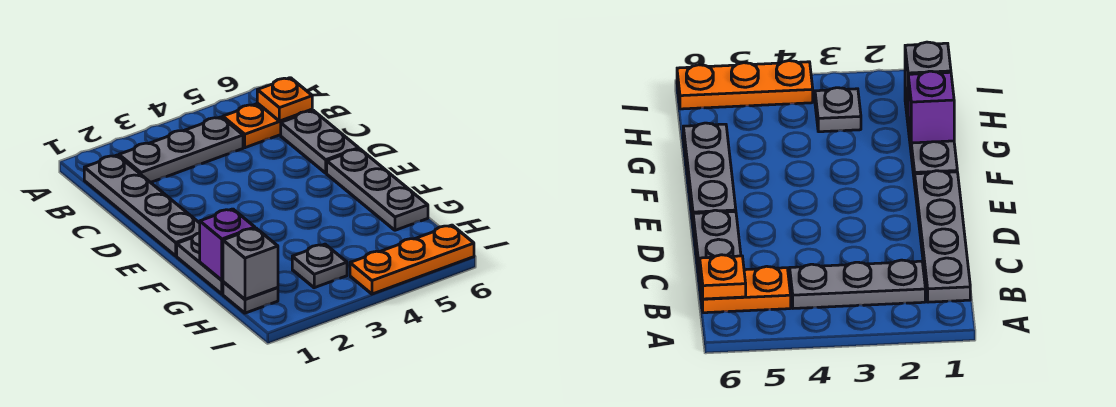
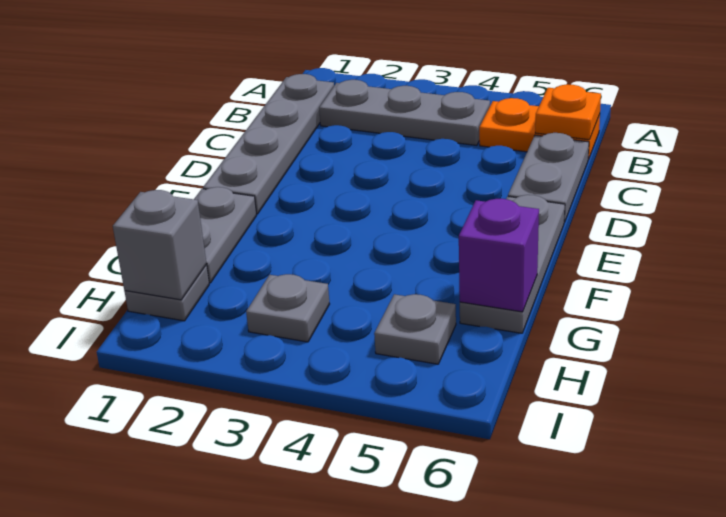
purple brick G1 level 2 -> purple brick G6 level 2
none -> grey plate H5 level 1
orange plate I4:I6 level 1 -> none

